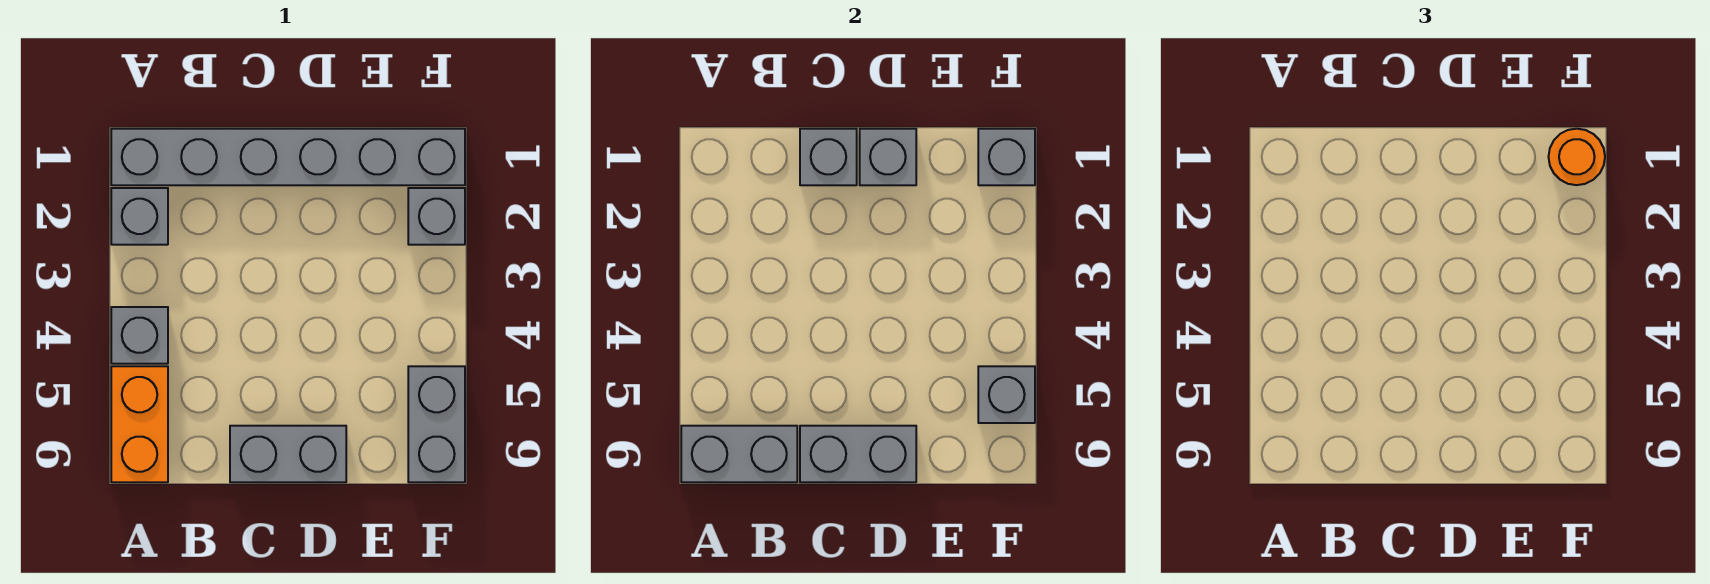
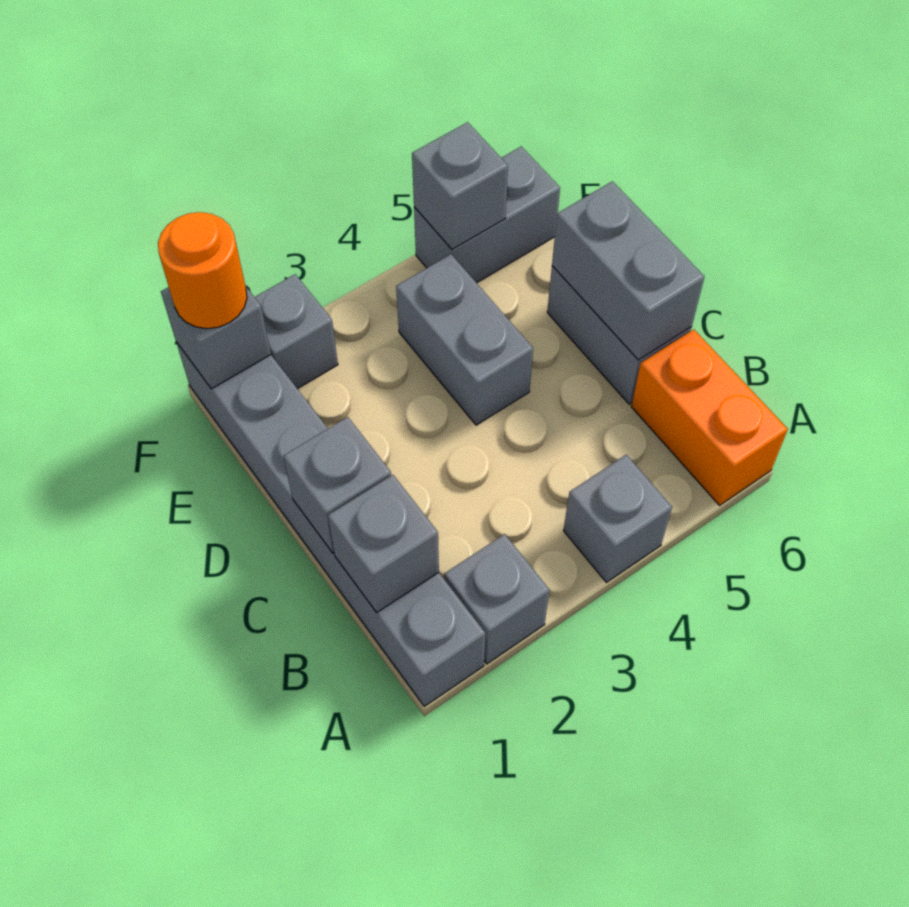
orange brick A5:A6 level 1 -> orange brick A6:B6 level 1
grey brick A6:B6 level 2 -> grey brick D4:E4 level 1
grey brick D1 level 2 -> grey brick B1 level 2

